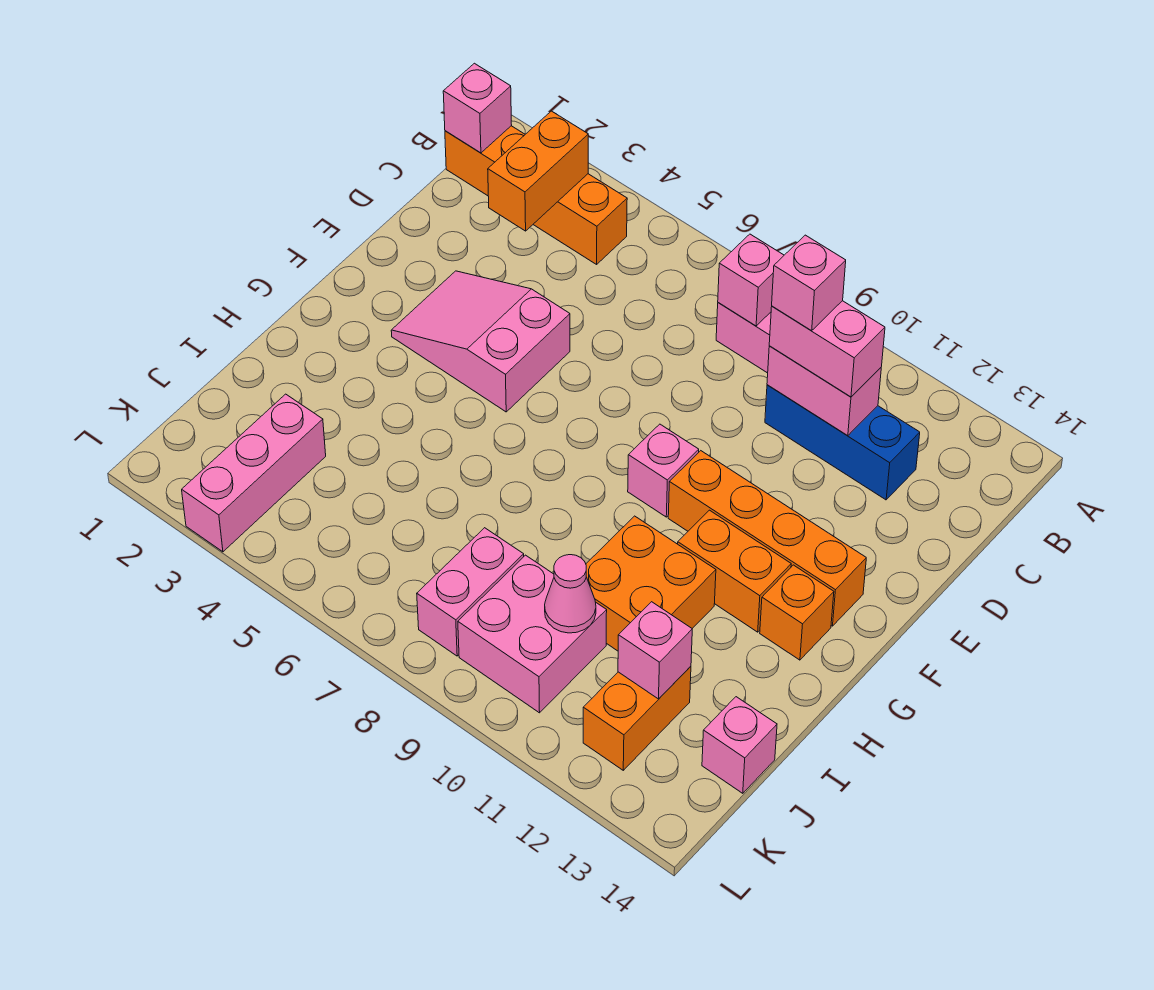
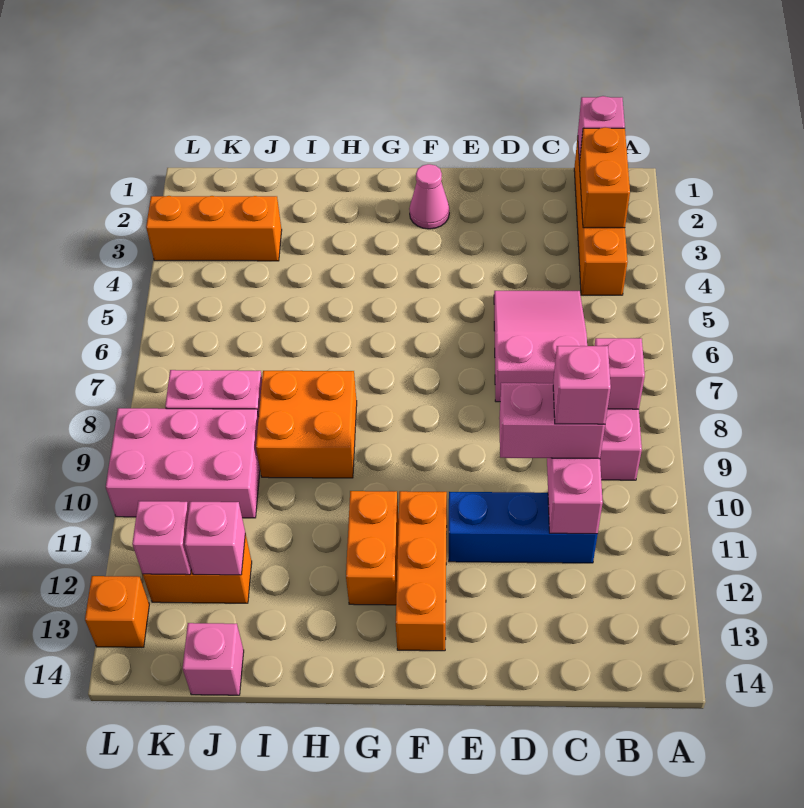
orange brick B3:C3 level 2 -> orange brick B2:B3 level 2
blue brick C10:C12 level 1 -> blue brick C11:E11 level 1
pink brick C10:C11 level 3 -> pink brick C10:D10 level 3
pink slope E3:F5 level 1 top 5 -> pink slope C5:D7 level 1 top 7
pink brick F9 level 1 -> pink brick K12 level 2
orange brick F10:F13 level 1 -> orange brick F11:F13 level 1
orange brick G13 level 1 -> orange brick L13 level 1
orange brick H10:I11 level 1 -> orange brick H8:I9 level 1
pink brick J3:L3 level 1 -> orange brick J3:L3 level 1
pink brick J9:K10 level 1 -> pink brick J9:L10 level 1
pink cone J10 level 2 -> pink cone F2 level 1

